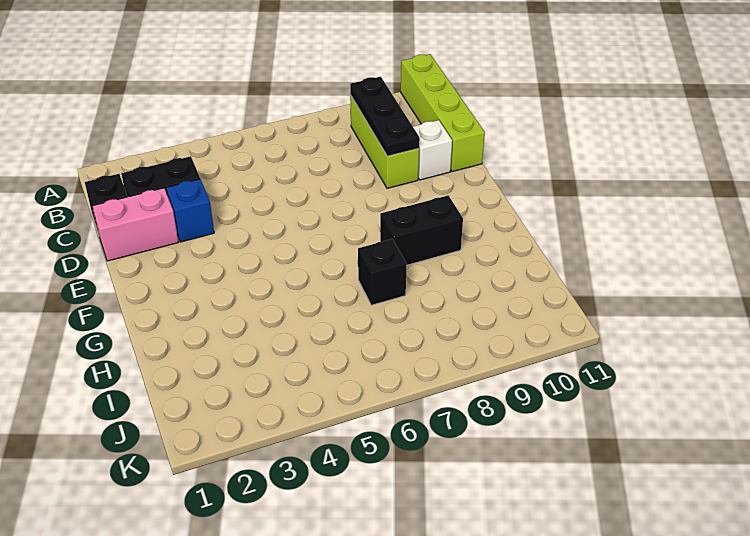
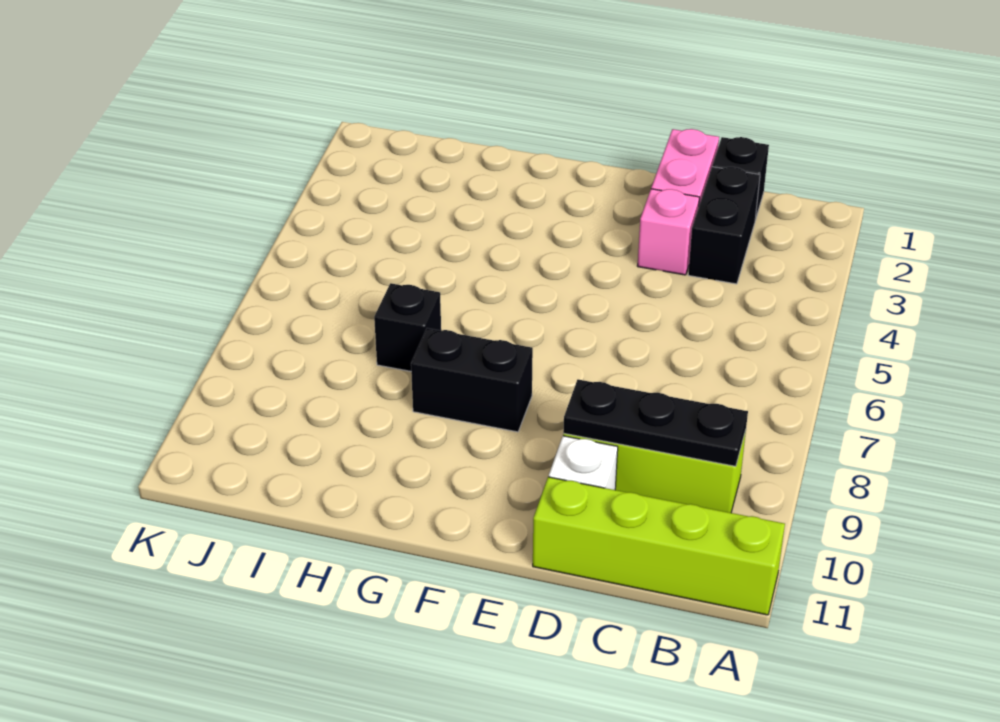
blue brick D3 level 1 -> pink brick D3 level 1
black brick G8:G9 level 1 -> black brick F8:G8 level 1

